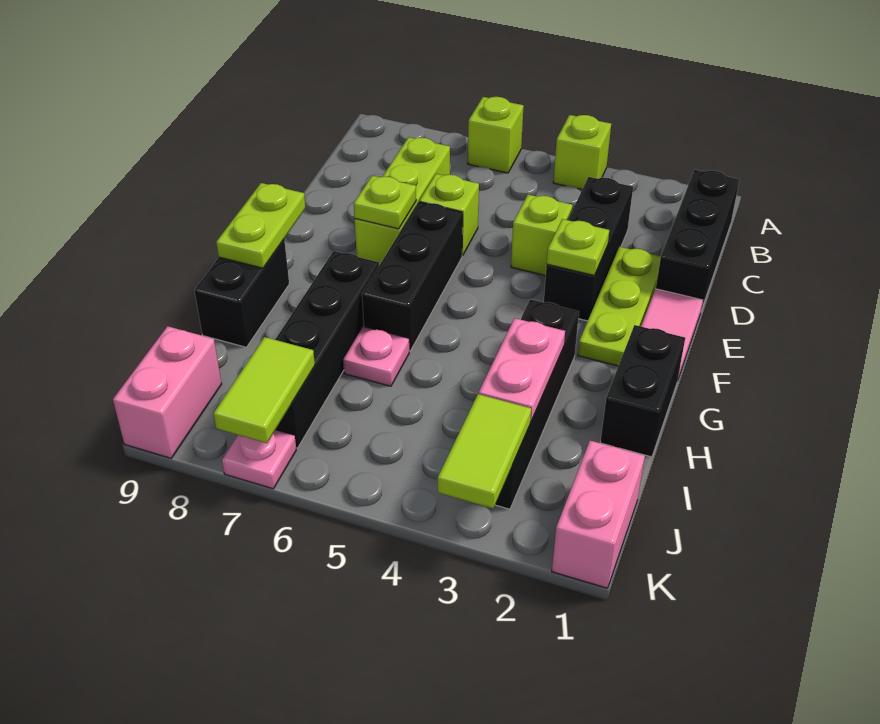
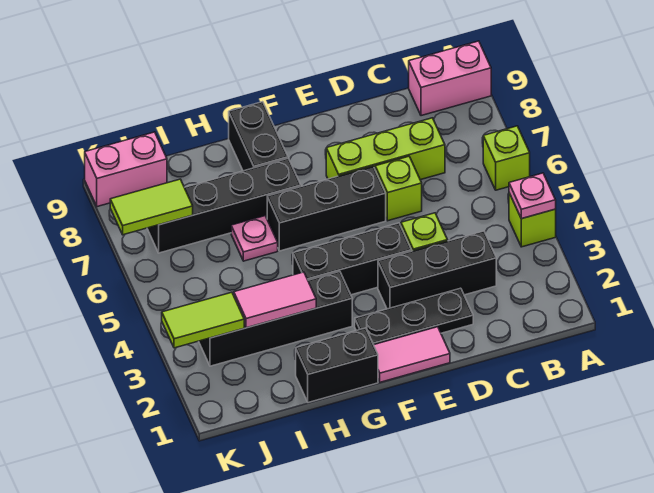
black brick B1:D1 level 1 -> black brick E4:G4 level 1
lime plate D2:F2 level 1 -> black plate D2:F2 level 1
lime plate E3 level 2 -> none
lime plate E7 level 2 -> none
lime plate F9:G9 level 2 -> none
black brick G9:H9 level 1 -> black brick G8:G9 level 1
pink plate H3:I3 level 2 -> pink tile H3:I3 level 2
pink brick J1:K1 level 1 -> pink brick A9:B9 level 1
pink plate K7 level 1 -> pink plate A4 level 2

